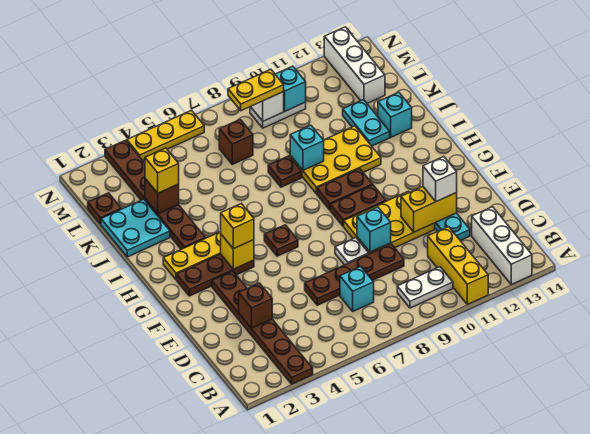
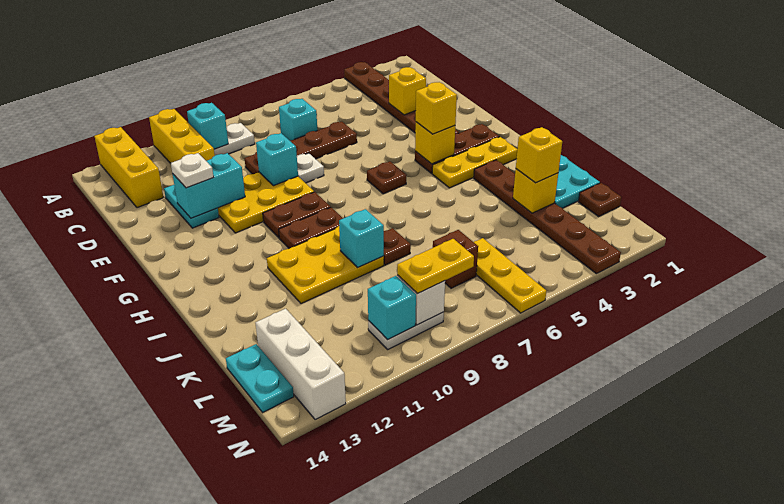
white brick A13:C13 level 1 -> yellow brick A13:C13 level 1
brown brick D3 level 2 -> yellow brick D3 level 2
yellow brick E11:E12 level 2 -> cyan brick E11:E12 level 2
white brick E12 level 3 -> white plate E12 level 3
cyan plate J12:K12 level 1 -> cyan plate L14:M14 level 1
cyan brick J13 level 1 -> cyan brick B10 level 2
brown brick K3 level 2 -> yellow brick K3 level 2
yellow plate N4:N6 level 1 -> yellow plate L6:N6 level 1

